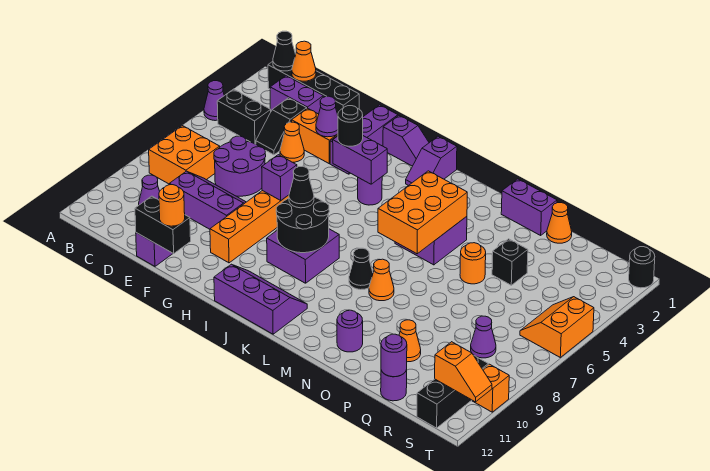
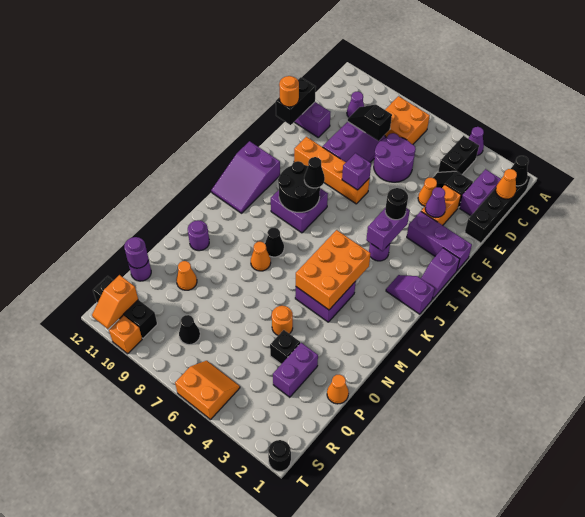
none -> black slope D8:D9 level 2 top 8
purple slope I11:K12 level 1 top 12 -> purple slope I11:K12 level 1 top I
orange brick L4:M6 level 2 -> orange brick K4:M5 level 2
purple brick N1:O1 level 1 -> purple brick P3:Q3 level 1
purple cone R8 level 1 -> black cone R8 level 1

